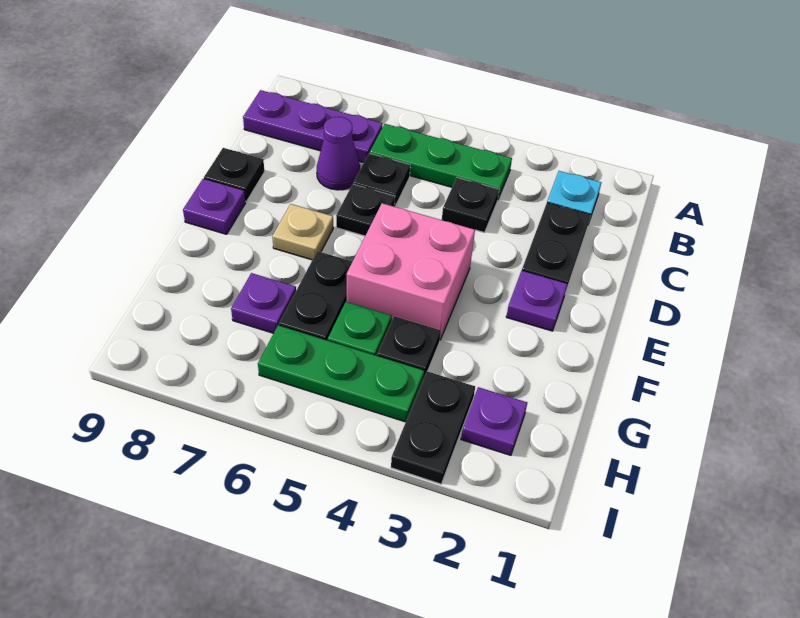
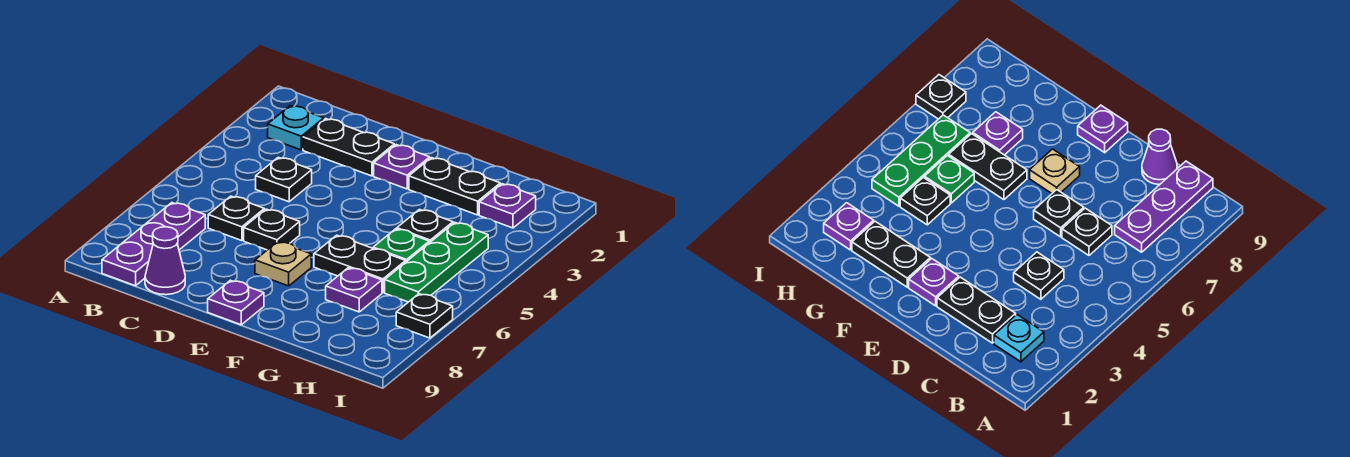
green plate B4:B6 level 1 -> none
purple cone C7 level 1 -> purple cone C9 level 1
black plate D9 level 1 -> black plate I7 level 1
pink brick E4:F5 level 1 -> none
black plate H3:I3 level 1 -> black plate F2:G2 level 1

